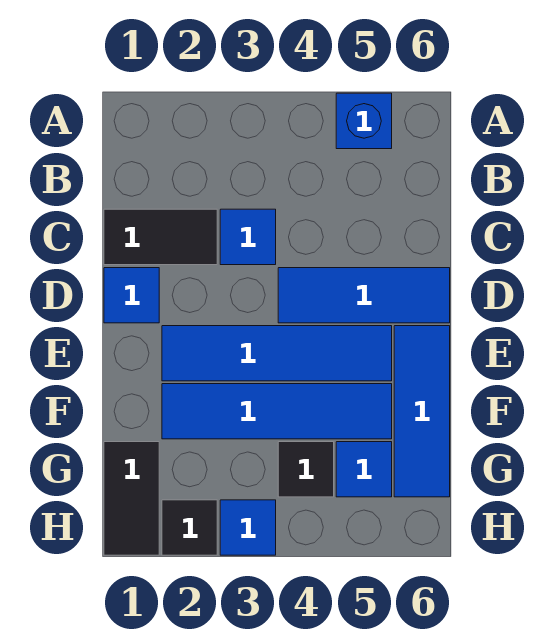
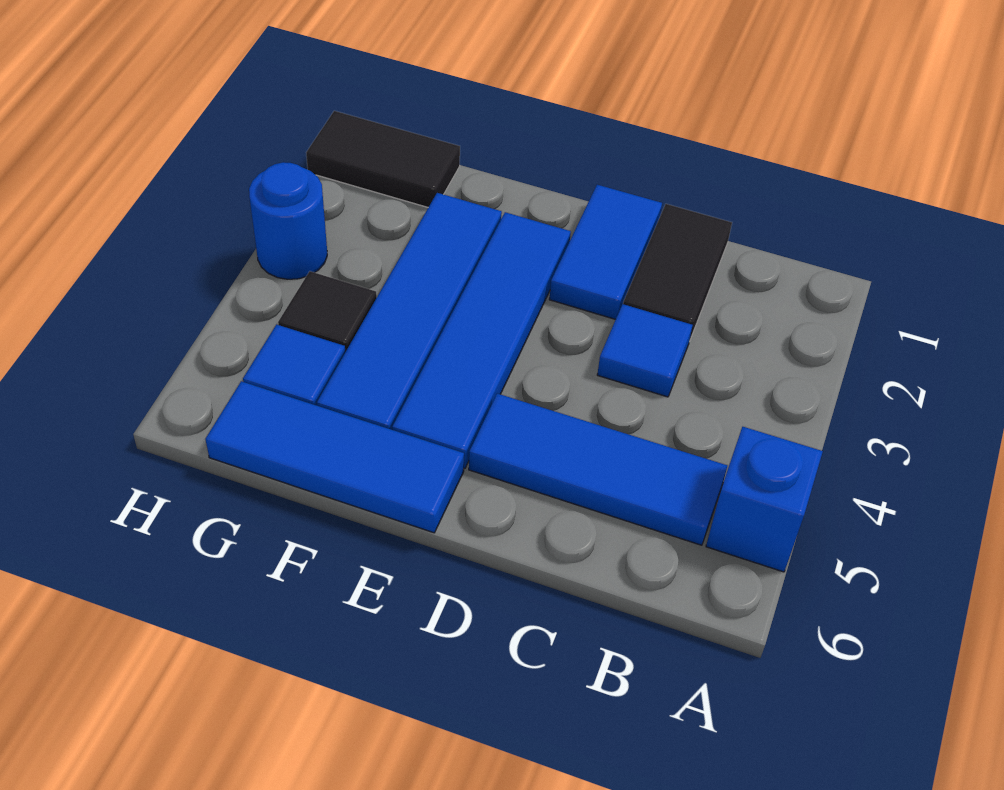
blue tile D1 level 1 -> blue tile D1:D2 level 1
blue tile D4:D6 level 1 -> blue tile B5:D5 level 1
black tile H2 level 1 -> none
blue tile H3 level 1 -> blue round brick H3 level 1

